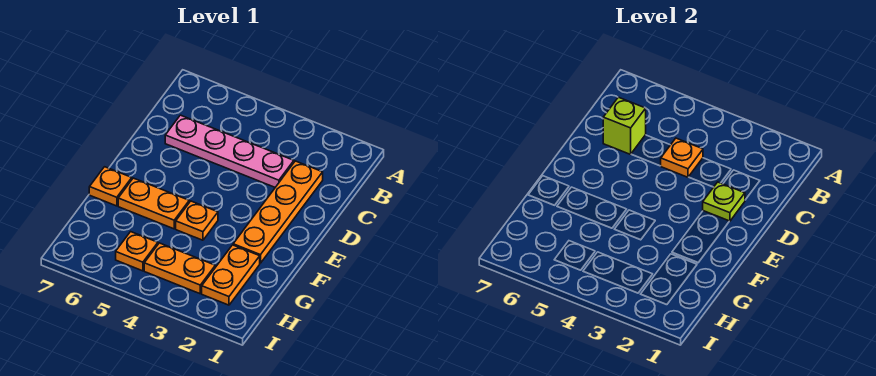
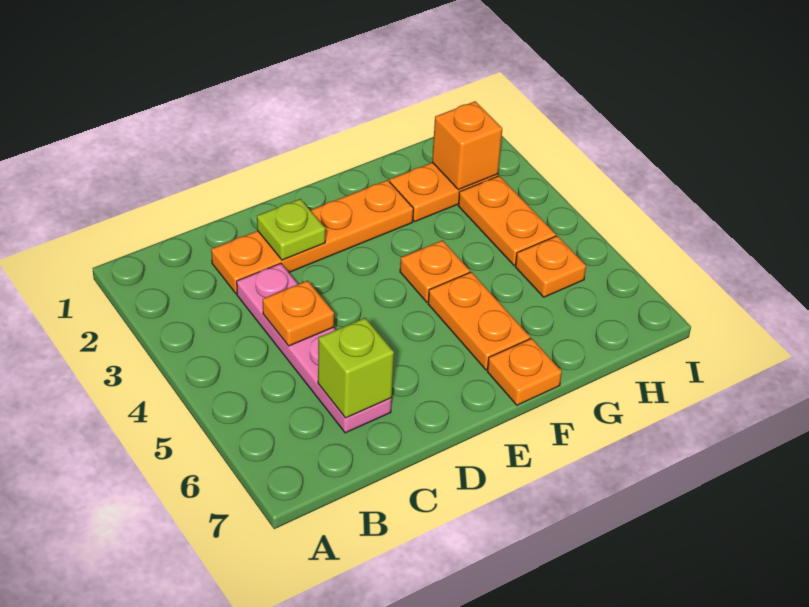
none -> orange brick H2 level 2

